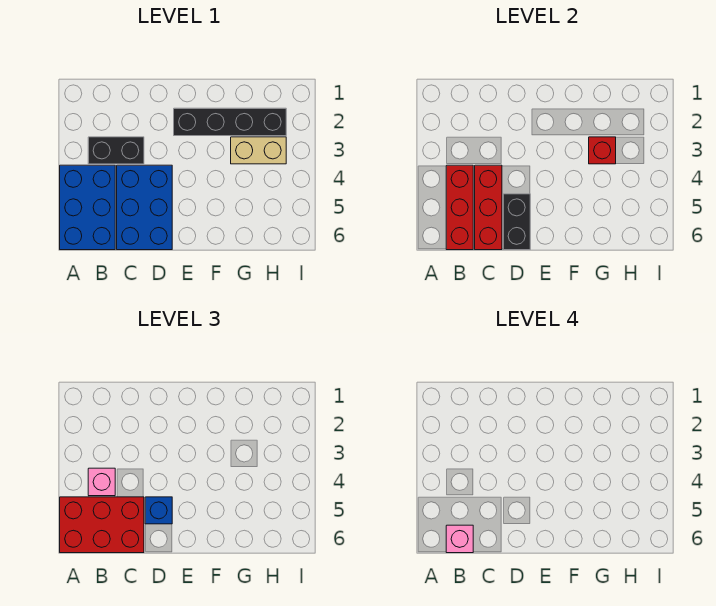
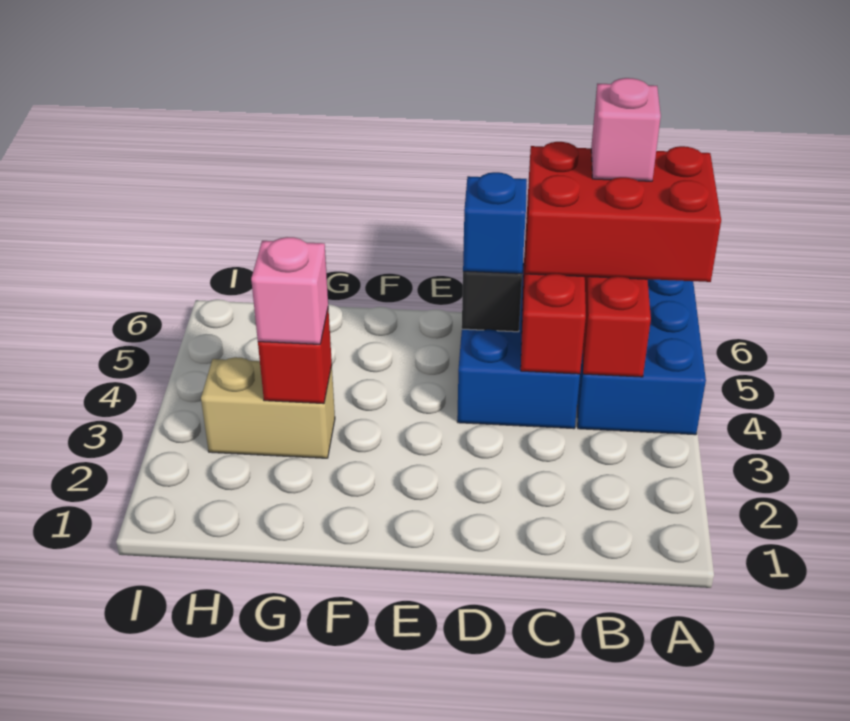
black brick B3:C3 level 1 -> none
pink brick B4 level 3 -> pink brick G3 level 3
black brick E2:H2 level 1 -> none

